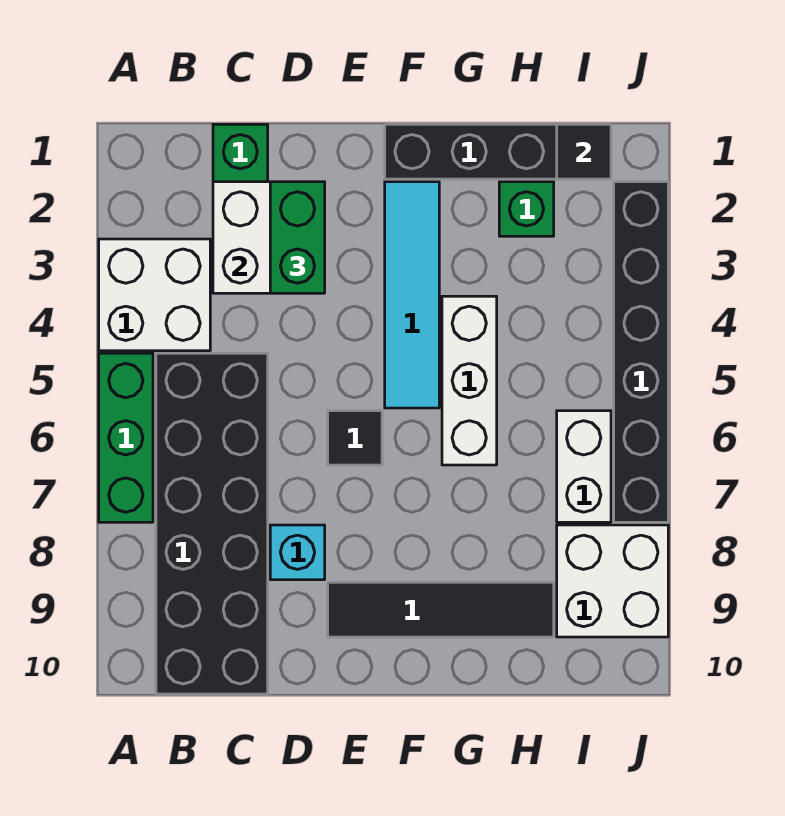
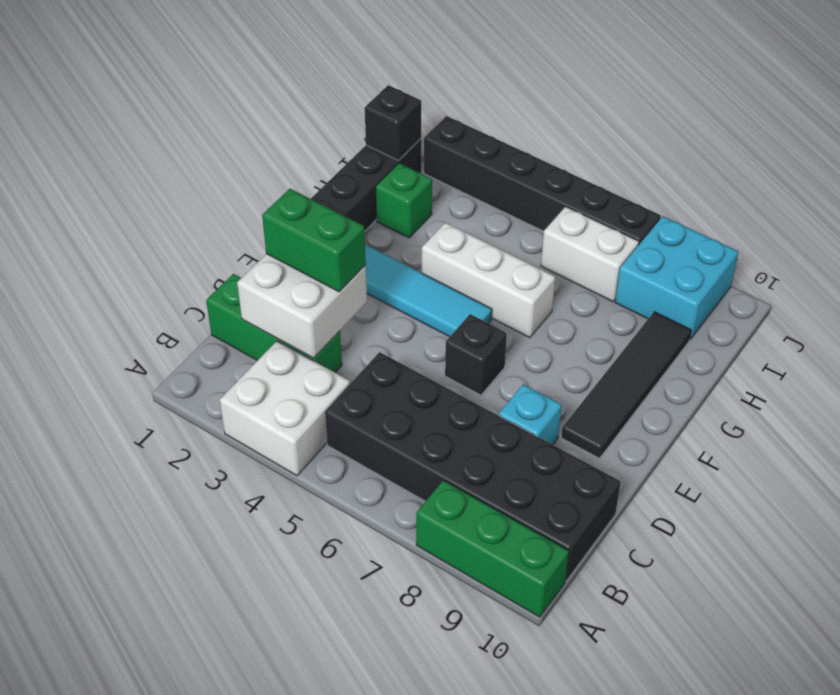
green brick A5:A7 level 1 -> green brick A8:A10 level 1
black tile E6 level 1 -> black brick E6 level 1
black tile I1 level 2 -> black brick I1 level 2
white brick I8:J9 level 1 -> cyan brick I8:J9 level 1

